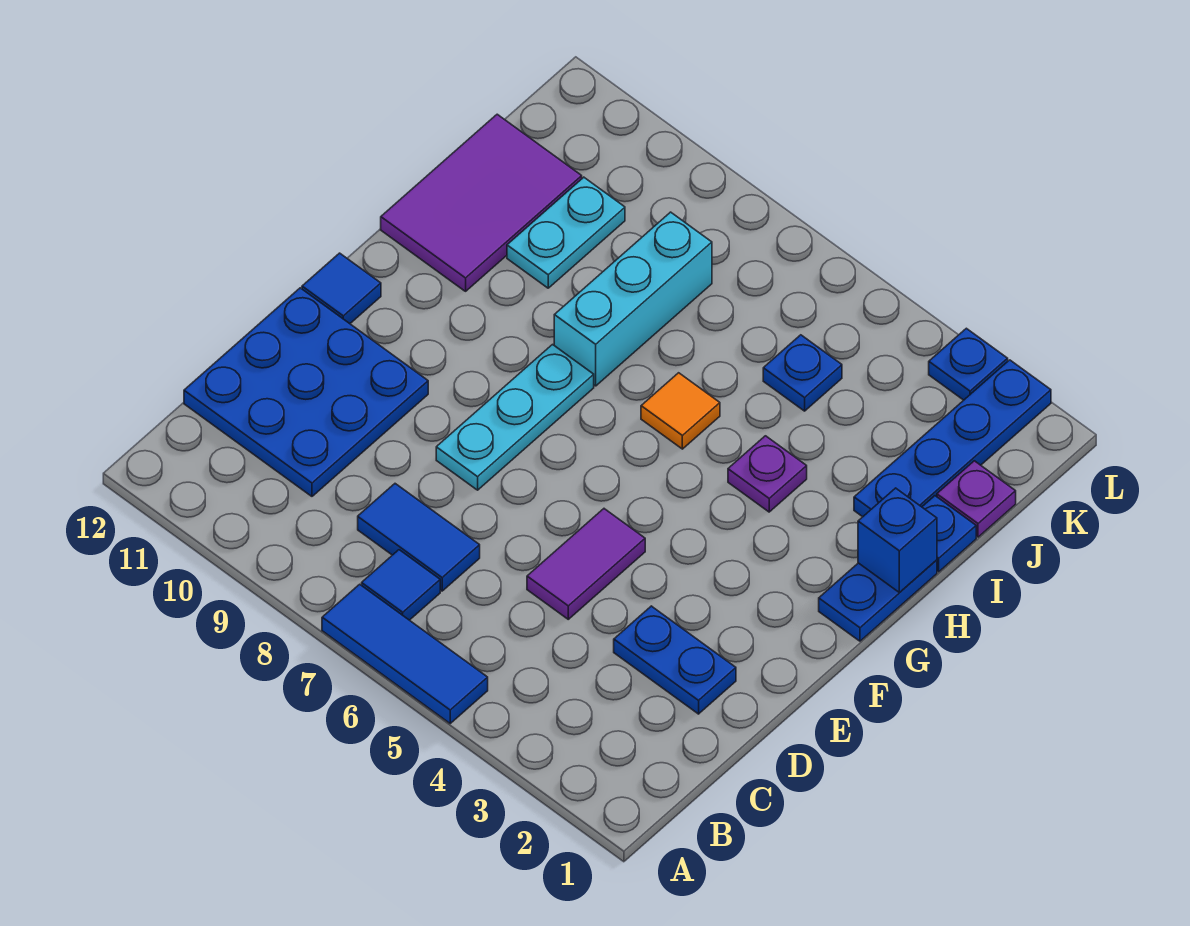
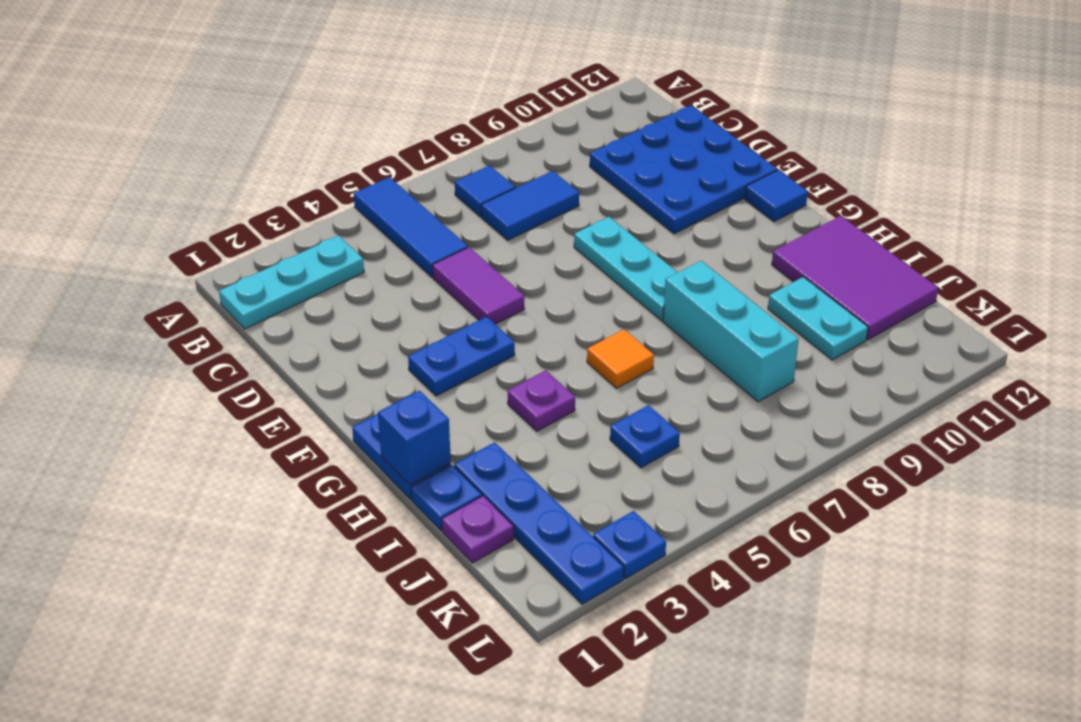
blue tile A5:A7 level 1 -> blue tile A5:C5 level 1
none -> cyan plate B1:B3 level 1
blue plate D2:D3 level 1 -> blue plate F3:F4 level 1

